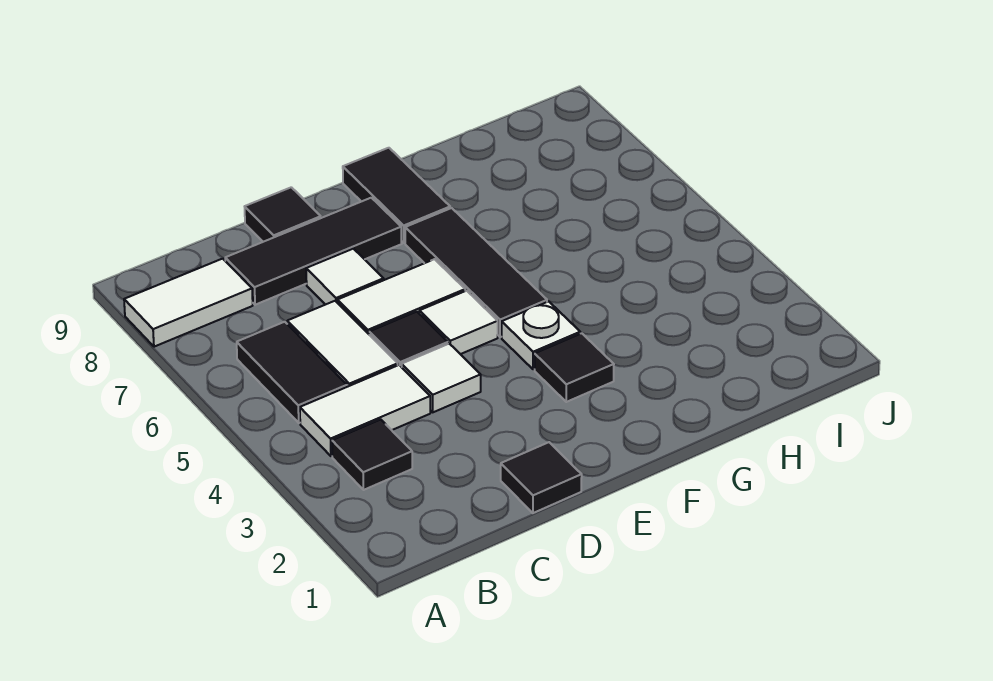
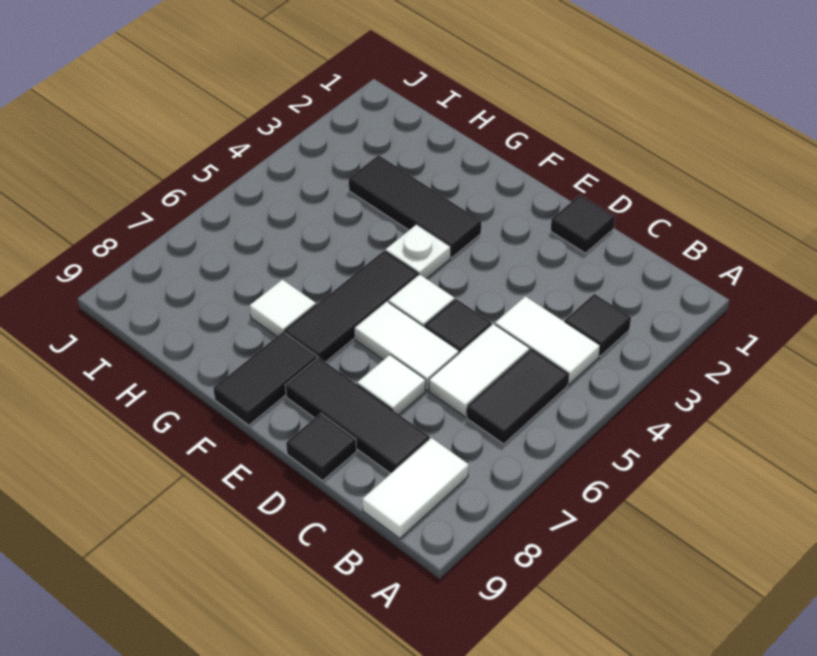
white tile A8:B8 level 1 -> white tile B8:B9 level 1
white tile D4 level 1 -> white tile G7 level 1
black tile F3 level 1 -> black tile F3:H3 level 1

